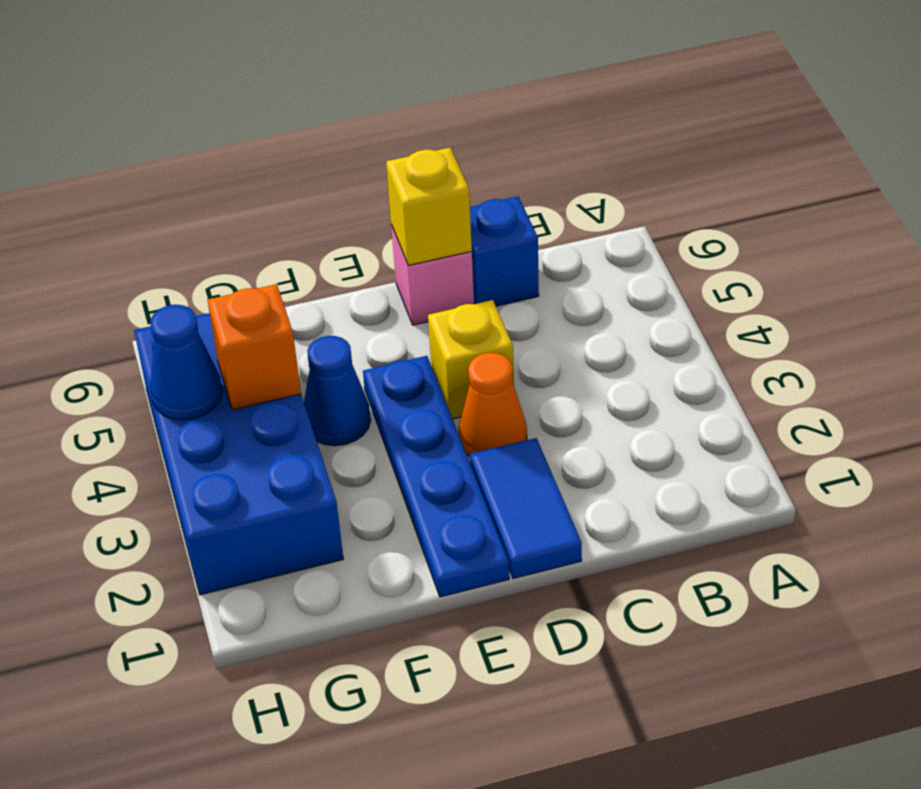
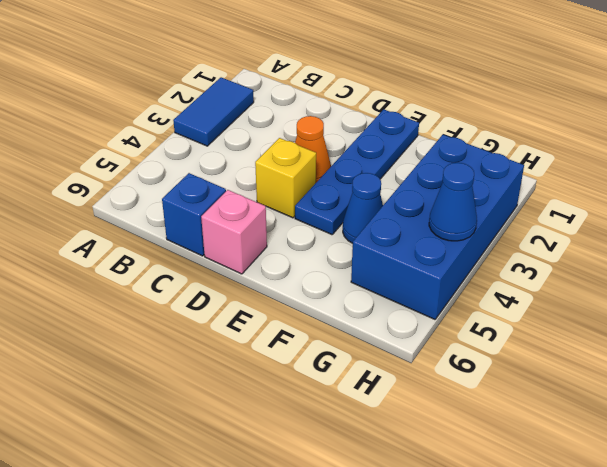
blue tile D1:D2 level 1 -> blue tile A2:A3 level 1
yellow brick D6 level 2 -> none
orange brick G4 level 2 -> none

